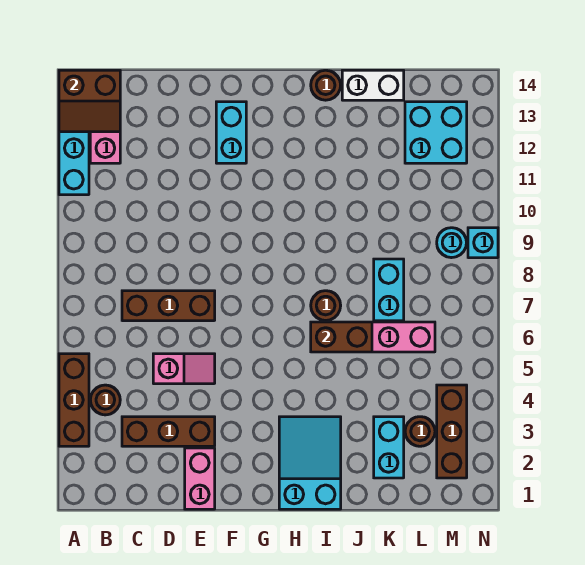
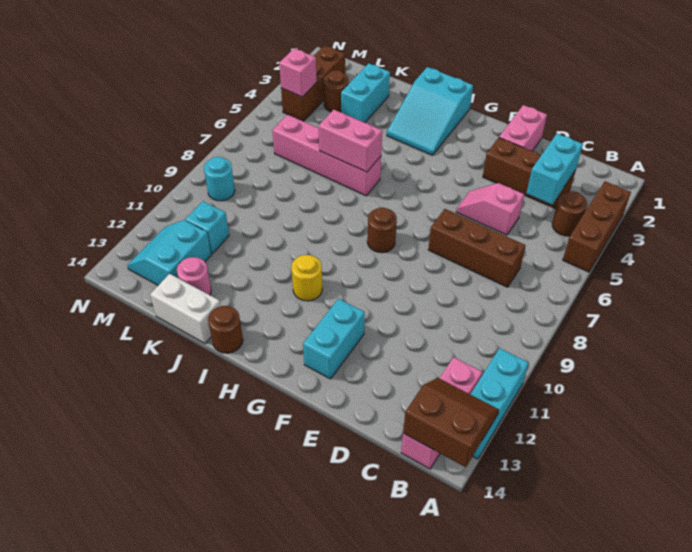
none -> yellow round brick H11 level 1
brown brick I6:J6 level 2 -> pink brick I6:J6 level 2
brown round brick I7 level 1 -> brown round brick G8 level 1
cyan brick K7:K8 level 1 -> cyan brick C3:C4 level 2
none -> pink round brick K13 level 1
cyan brick L12:M13 level 1 -> cyan slope L12:M13 level 1 top L
none -> pink brick M4 level 2
cyan brick N9 level 1 -> cyan brick L11 level 1

